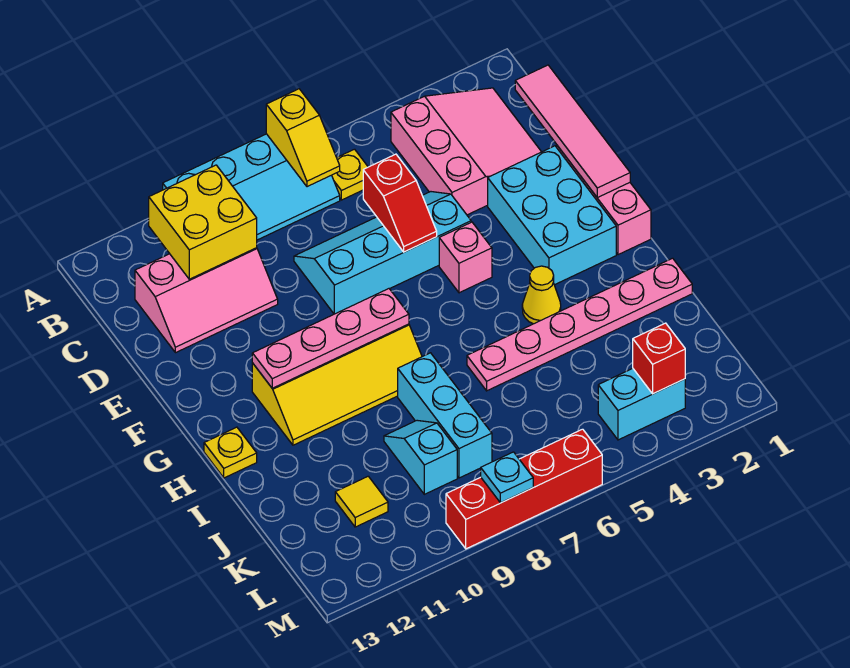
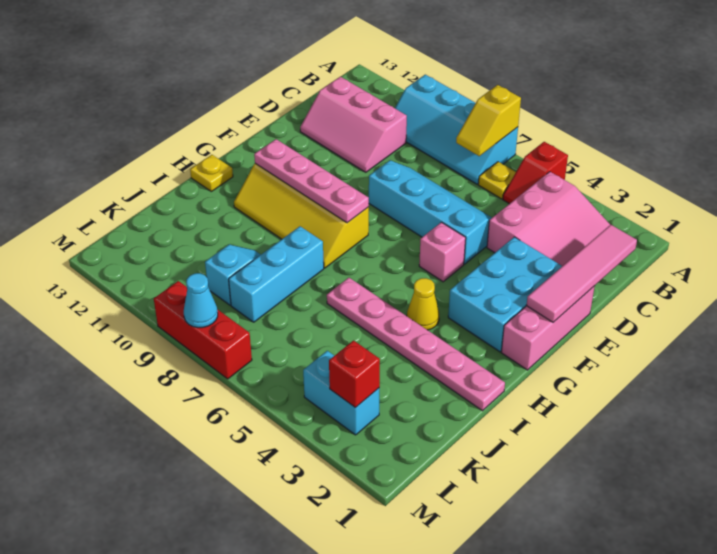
yellow brick B10:C11 level 2 -> none
red slope D6:E6 level 2 top D -> red slope A5:B5 level 1 top A
yellow tile K11 level 1 -> none
red brick M6:M9 level 1 -> red brick M7:M9 level 1
cyan plate M8 level 2 -> cyan cone M8 level 2

